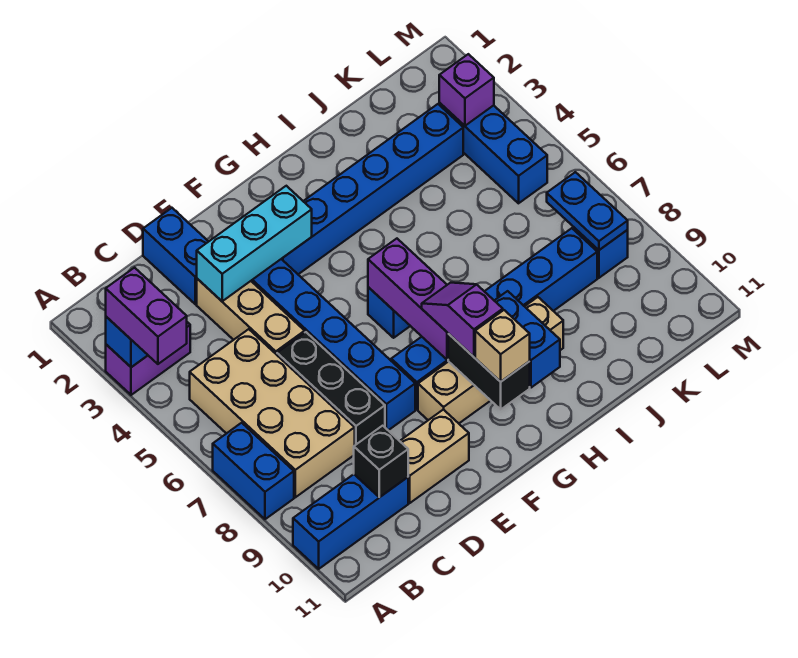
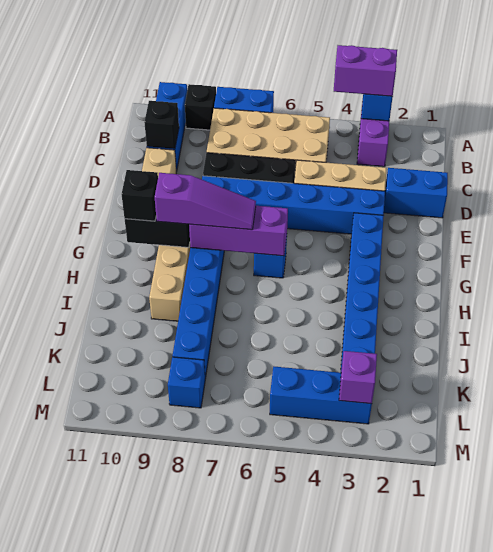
none -> black brick A9 level 1
cyan brick D3:F3 level 2 -> none
purple slope G8:G9 level 3 top 9 -> purple slope G7:G9 level 3 top 9
tan brick G10 level 3 -> black brick G10 level 3
blue brick H9:H10 level 2 -> none
blue plate L7:L8 level 2 -> none

